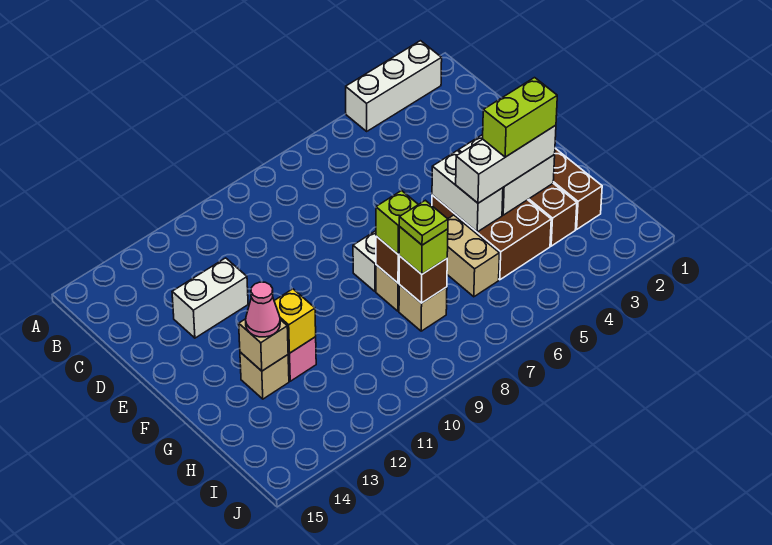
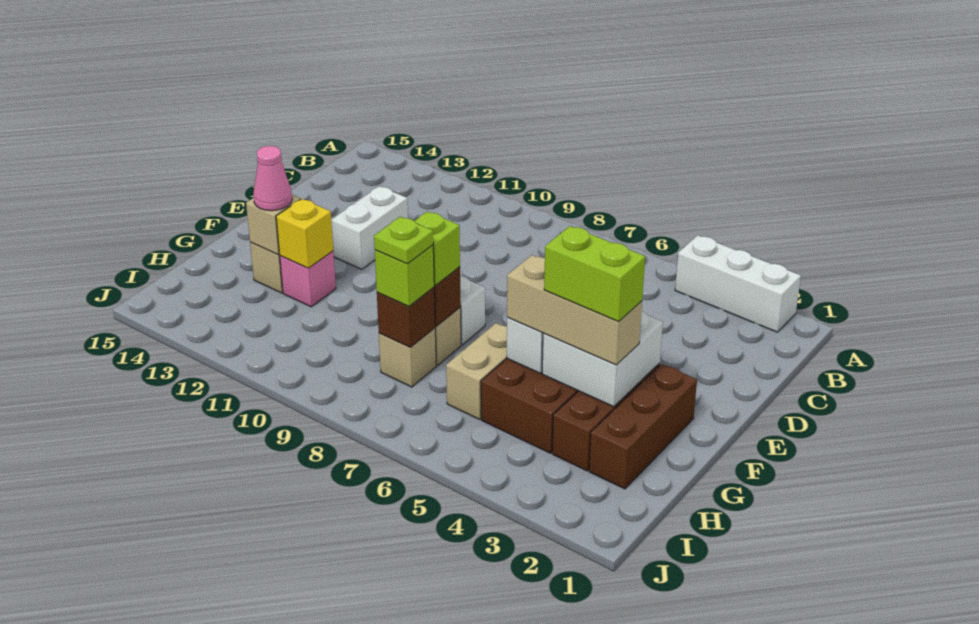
white brick D12:D13 level 1 -> white brick D12:E12 level 1
white brick G3:G5 level 3 -> tan brick G3:G5 level 3

